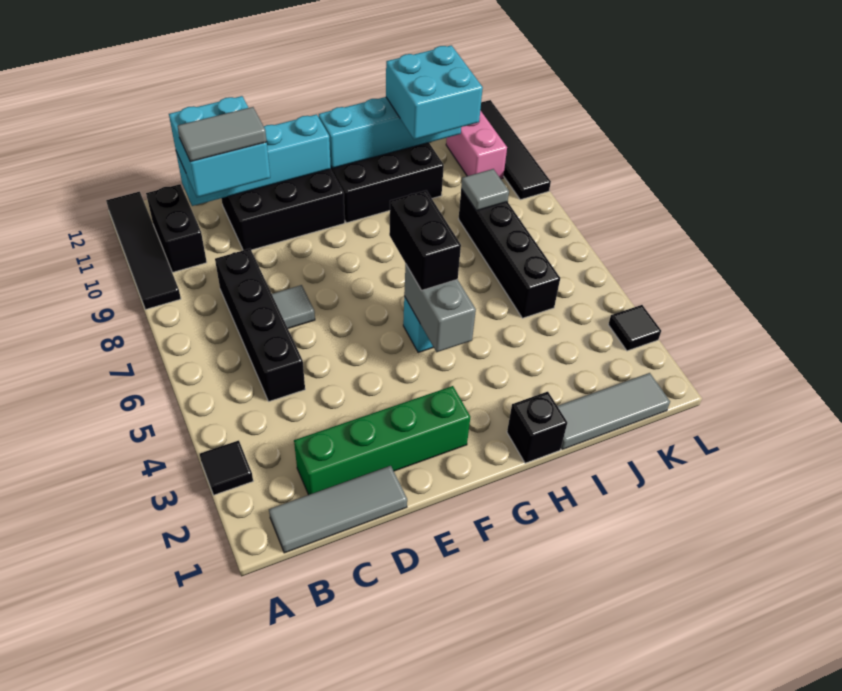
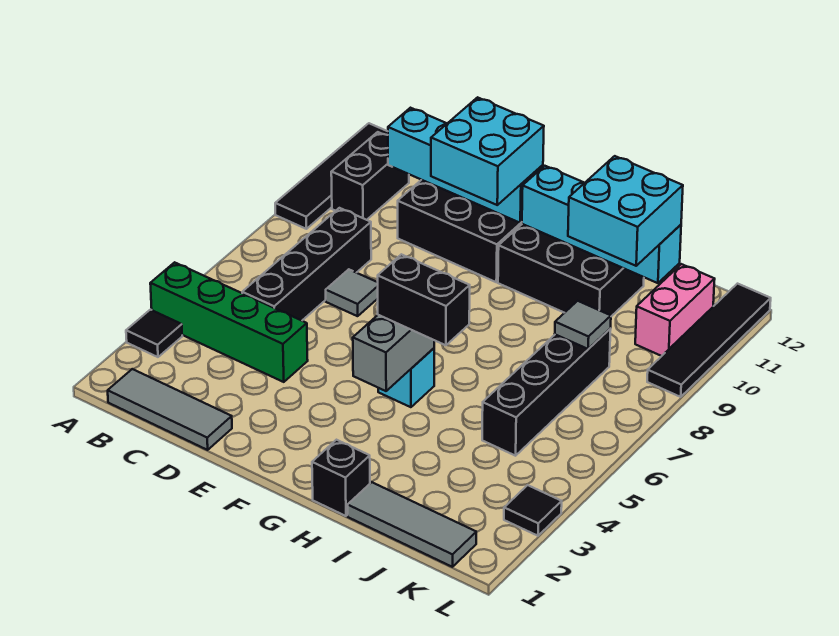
green brick C2:F2 level 1 -> green brick A4:D4 level 1
cyan brick C10:D11 level 3 -> cyan brick E10:F11 level 3
grey tile C10:D10 level 4 -> none
black brick G5:G6 level 3 -> black brick G5:H5 level 3

